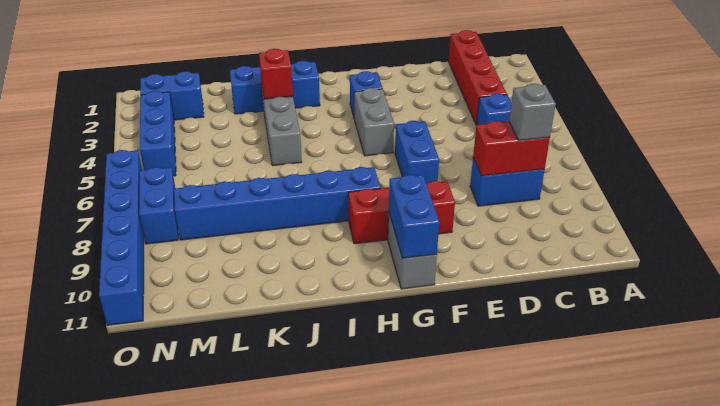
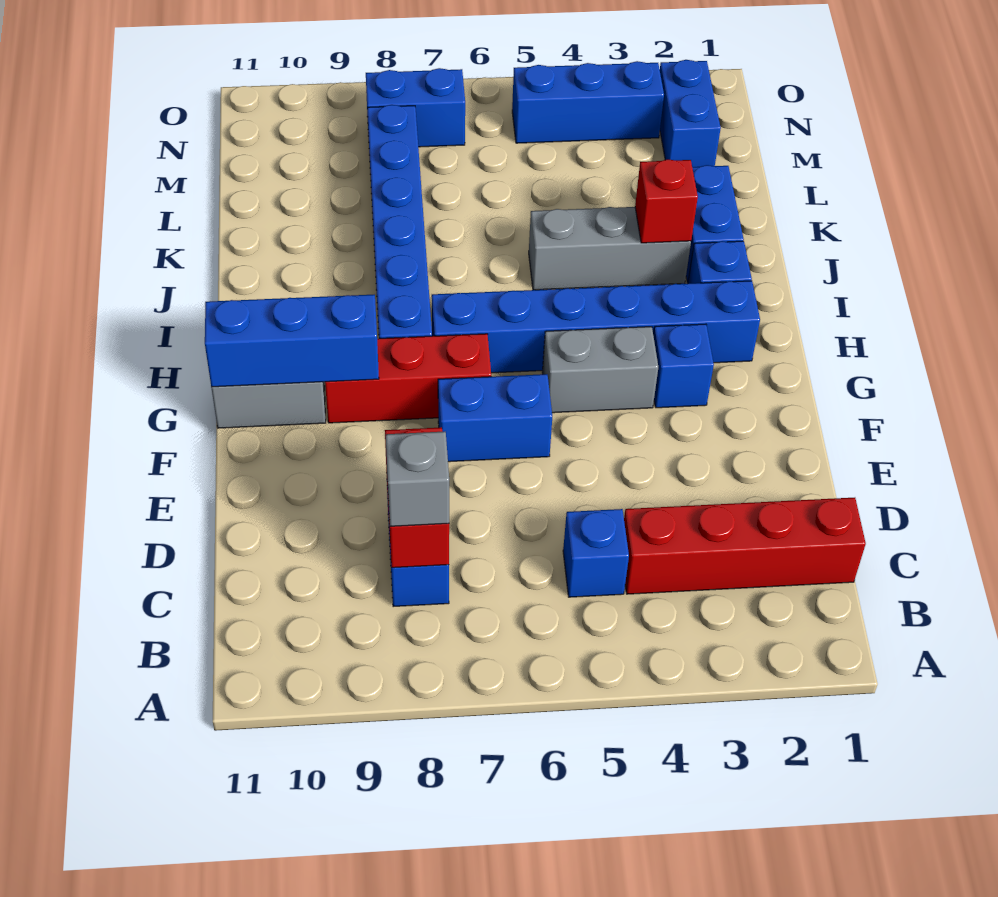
red brick F9:H9 level 1 -> red brick G7:G9 level 1
blue brick G10:G11 level 2 -> blue brick G9:G11 level 2
blue brick O6:O11 level 1 -> blue brick H2:H7 level 1

